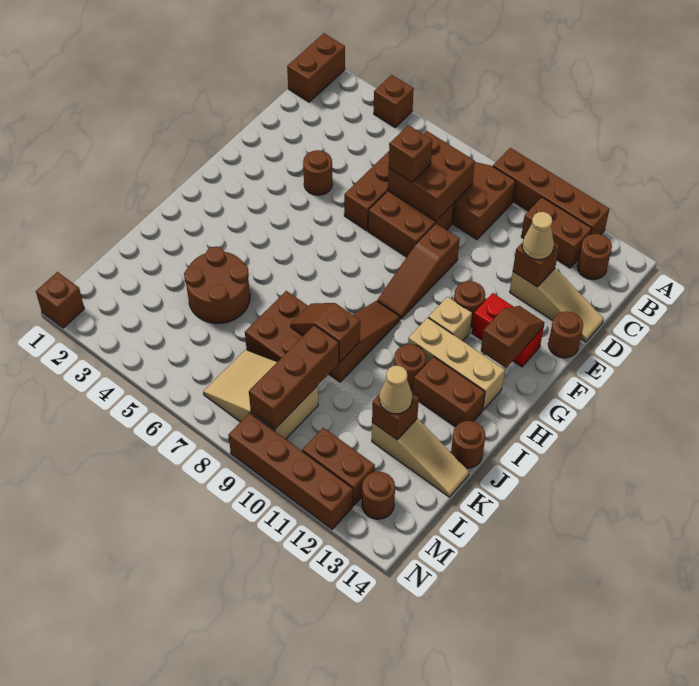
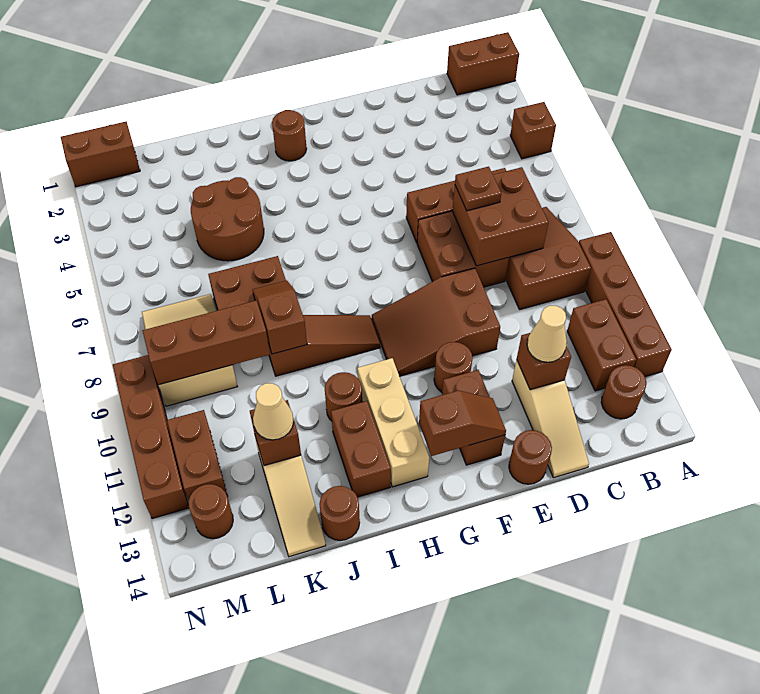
brown brick D7 level 3 -> brown plate D7 level 3
brown round brick E4 level 1 -> brown round brick H2 level 1
brown slope E9:G9 level 1 top E -> brown slope E9:G10 level 1 top E
red brick F12:F13 level 1 -> brown brick F12:F13 level 1
tan brick G11 level 1 -> none
brown brick N1 level 1 -> brown brick M1:N1 level 1

